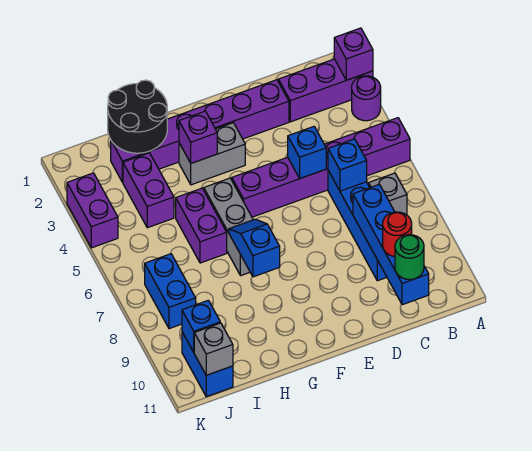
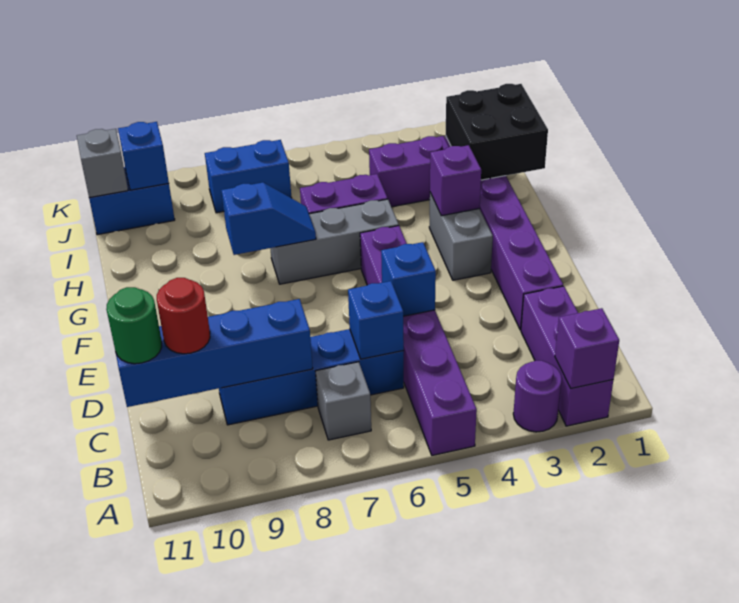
black round brick H1:I2 level 2 -> black brick H1:I2 level 2
purple brick K3:K4 level 1 -> none

